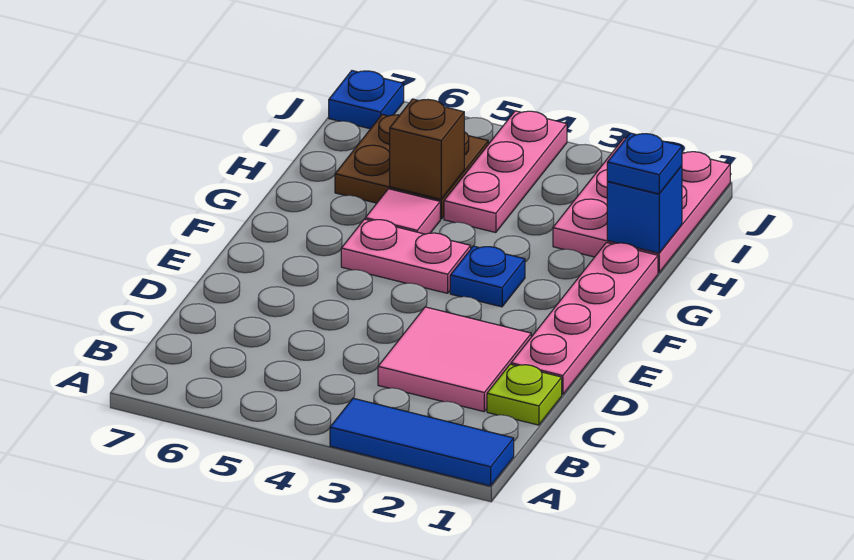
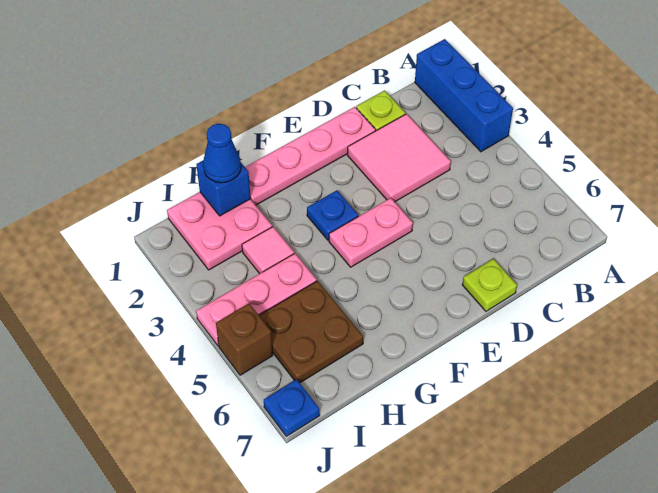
blue tile A1:A3 level 1 -> blue brick A1:A3 level 1
none -> lime plate D7 level 1
pink plate F4:F5 level 1 -> pink plate E4:F4 level 1
pink tile G5 level 1 -> pink tile H3 level 1
pink plate H1:J2 level 1 -> pink plate H1:I2 level 1
blue plate H1 level 3 -> blue cone H1 level 3
brown brick H5 level 2 -> brown brick J5 level 1

